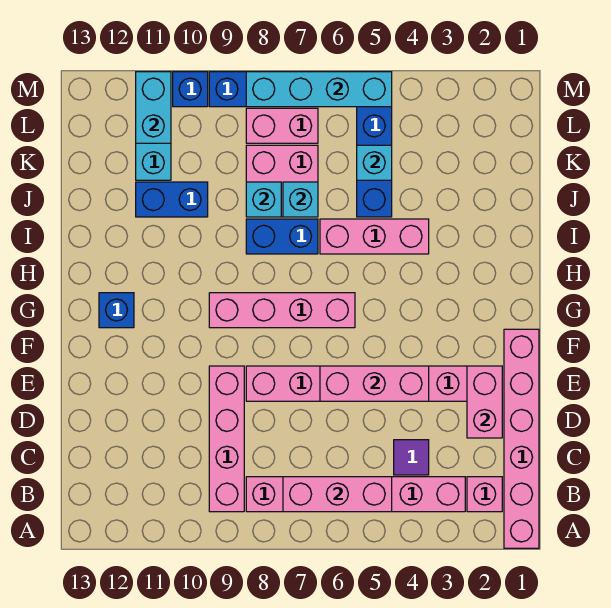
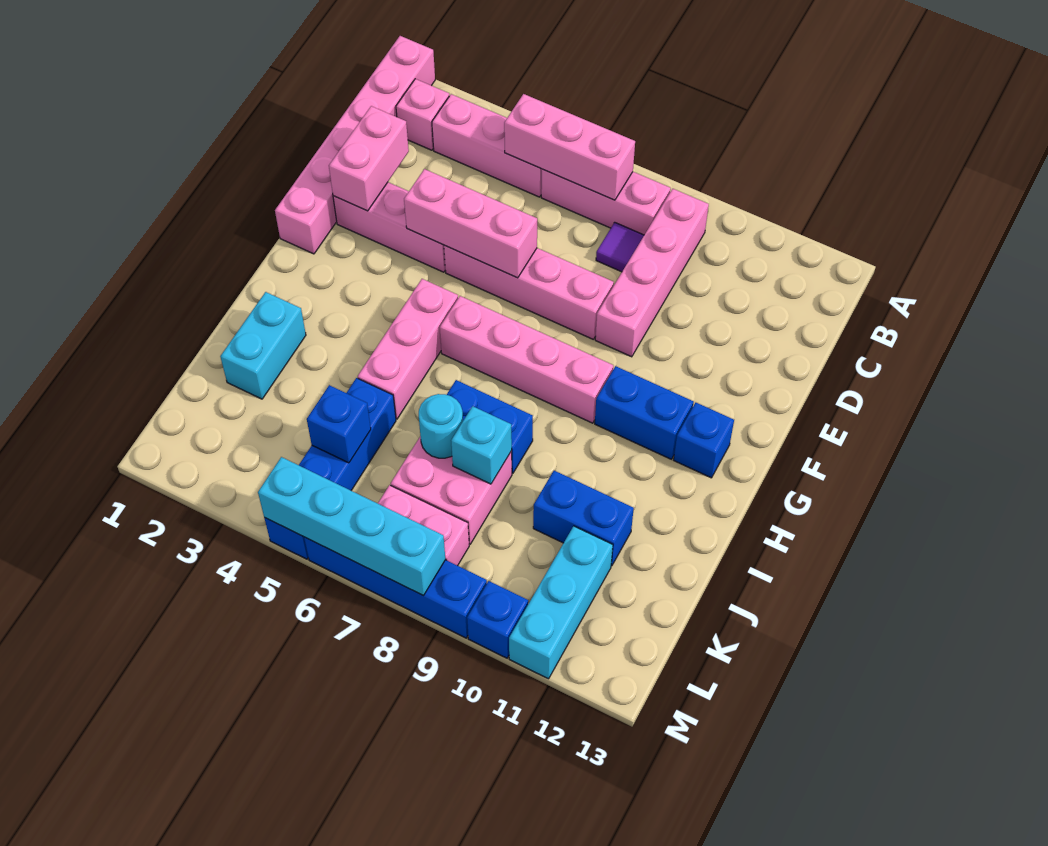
purple tile C4 level 1 -> purple tile C8 level 1
none -> blue brick G10:G11 level 1
pink brick I4:I6 level 1 -> pink brick G5:I5 level 1
cyan brick J7 level 2 -> cyan round brick J7 level 2
cyan brick K5 level 2 -> blue brick K5 level 2
cyan brick L11:M11 level 2 -> cyan brick I2:J2 level 1

